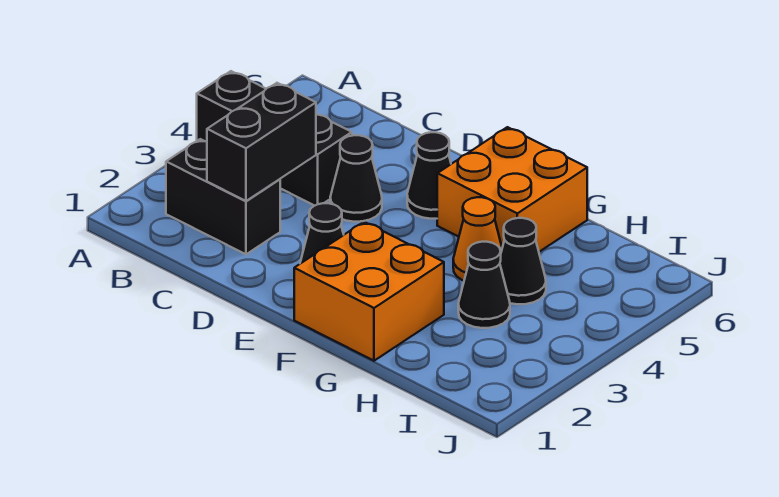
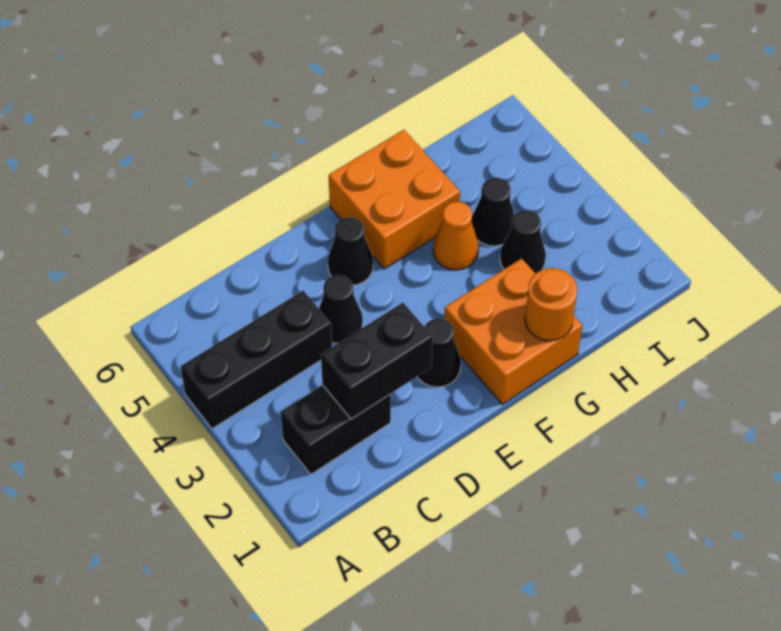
black brick C2:C3 level 2 -> black brick C2:D2 level 2
none -> orange round brick G1 level 2

